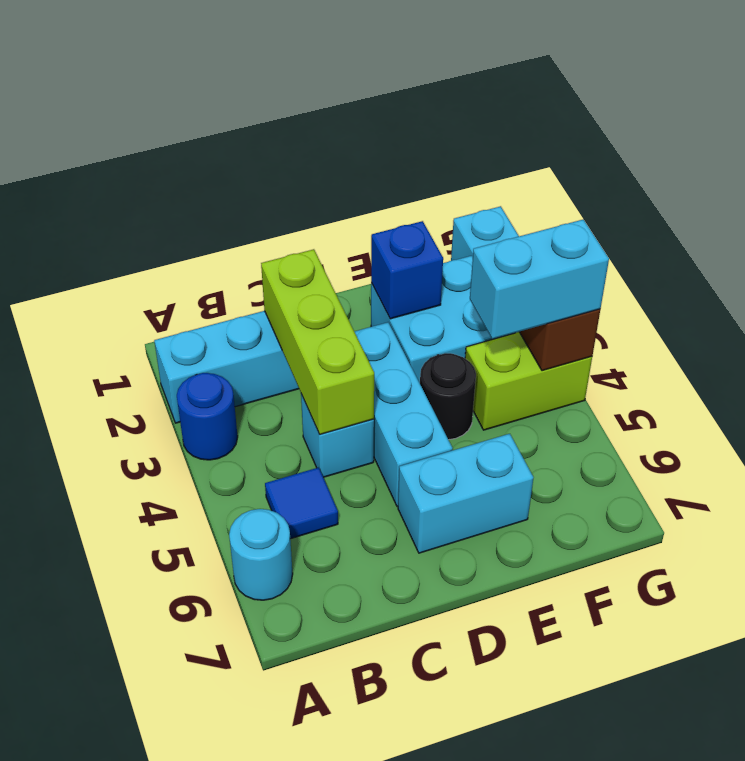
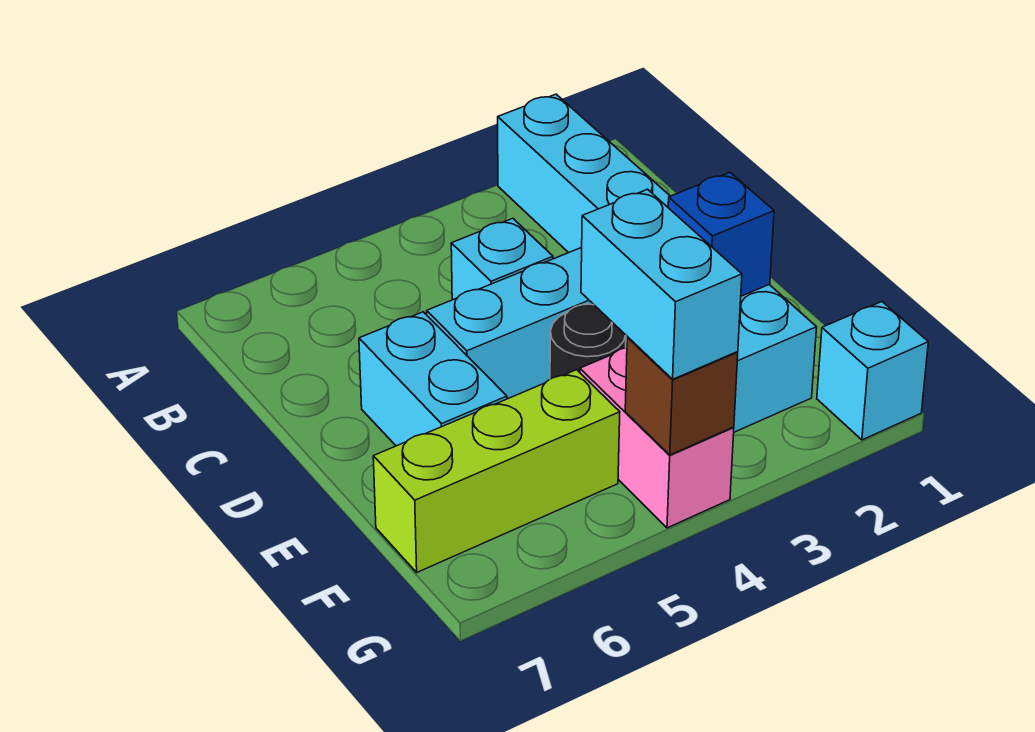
blue round brick A3 level 1 -> none
cyan round brick A6 level 1 -> none
blue tile B5 level 1 -> none
lime brick C2:C4 level 2 -> lime brick F5:F7 level 1
lime brick F4:G4 level 1 -> pink brick F4:G4 level 1

